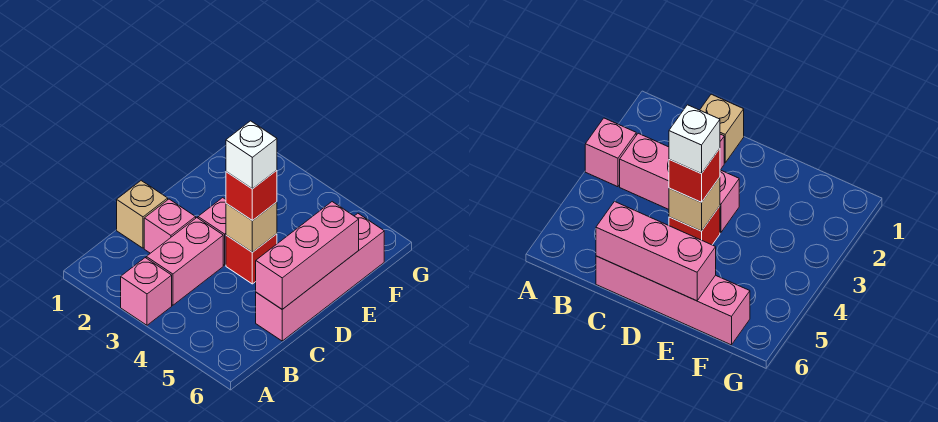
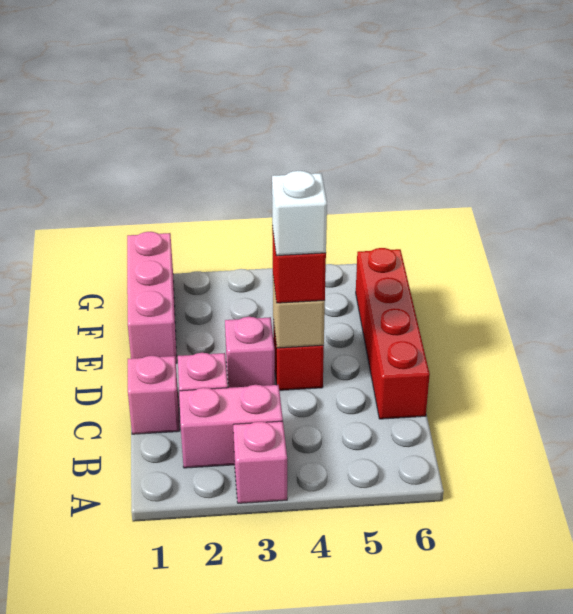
pink brick B3:C3 level 1 -> pink brick B2:B3 level 1
tan brick C1 level 1 -> pink brick C1 level 1
pink brick C6:F6 level 1 -> red brick C6:F6 level 1
pink brick C6:E6 level 2 -> pink brick E1:G1 level 1

